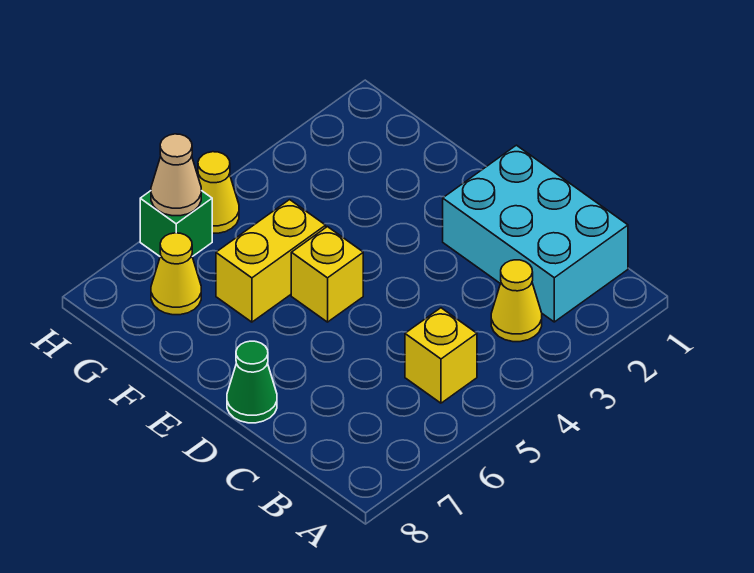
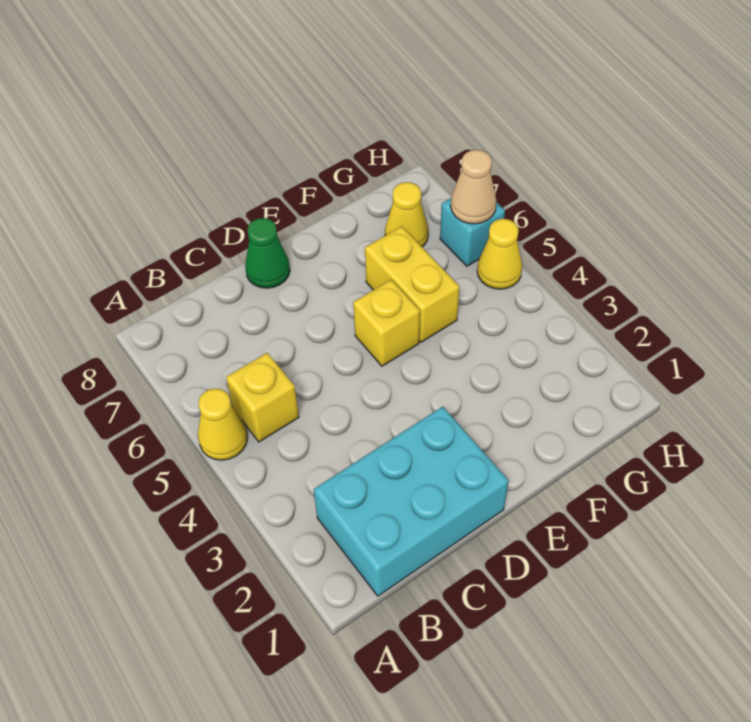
yellow cone B3 level 1 -> yellow cone A5 level 1
green brick H6 level 1 -> cyan brick H6 level 1

